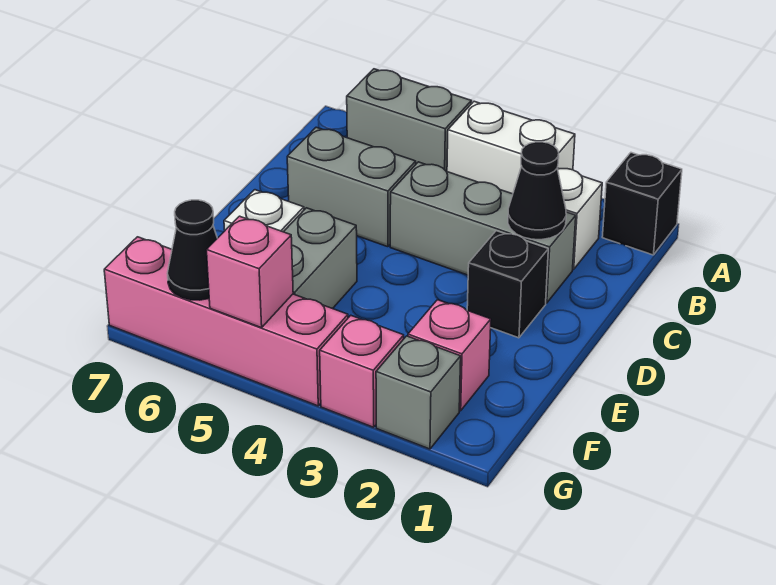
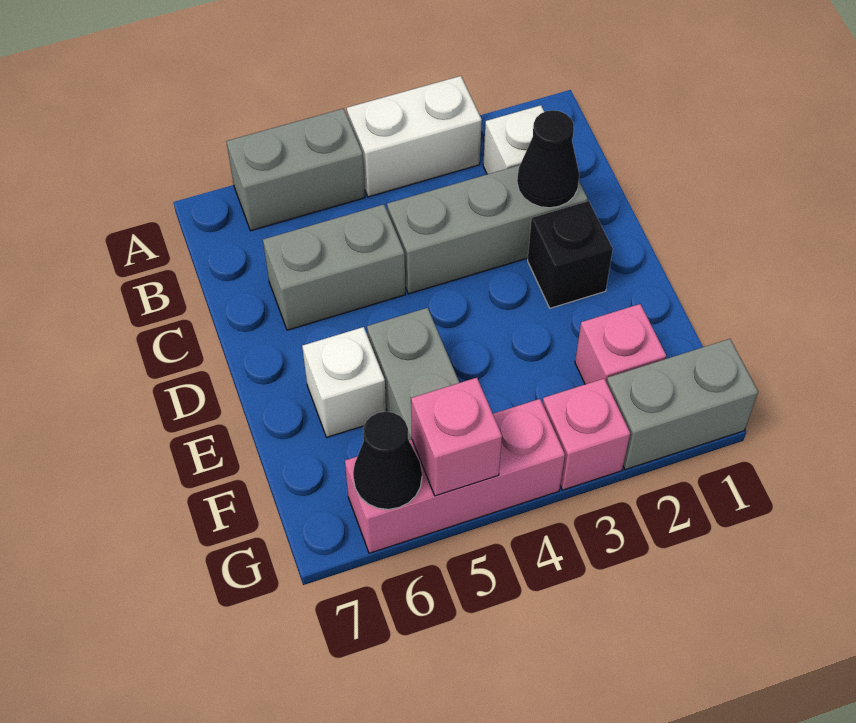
black brick A1 level 1 -> none
grey brick G2 level 1 -> grey brick G1:G2 level 1
pink brick G4:G7 level 1 -> pink brick G4:G6 level 1

